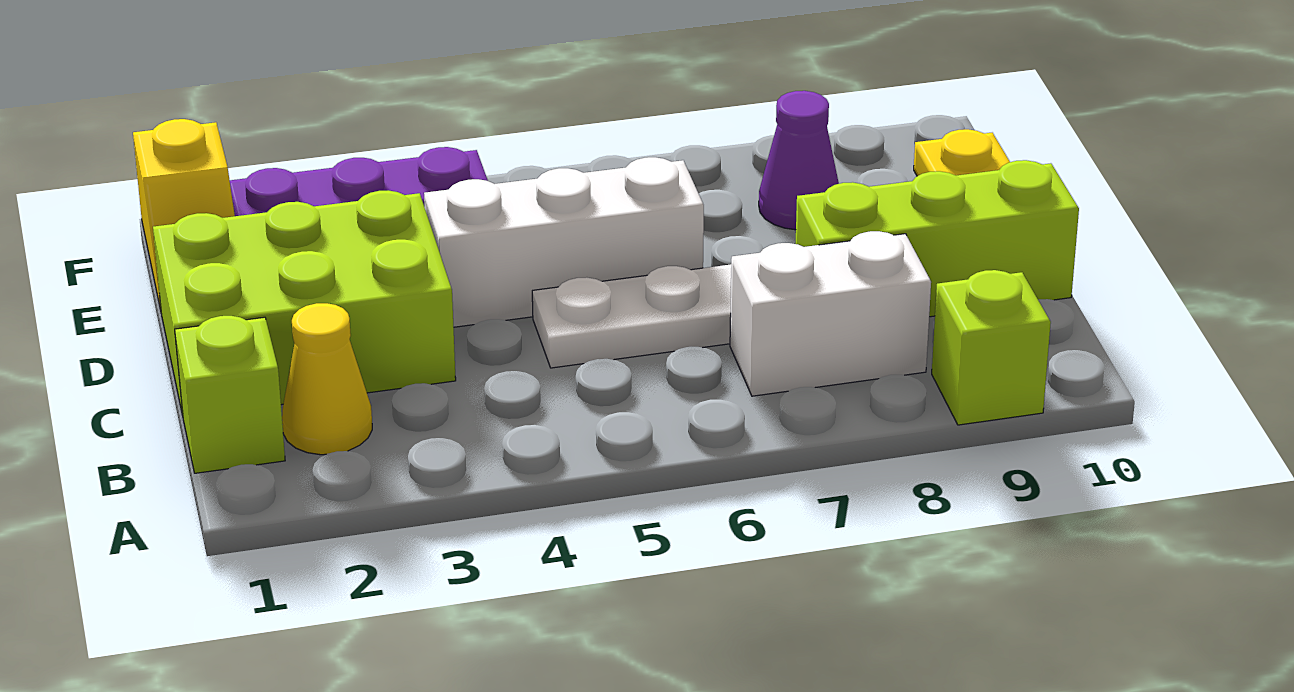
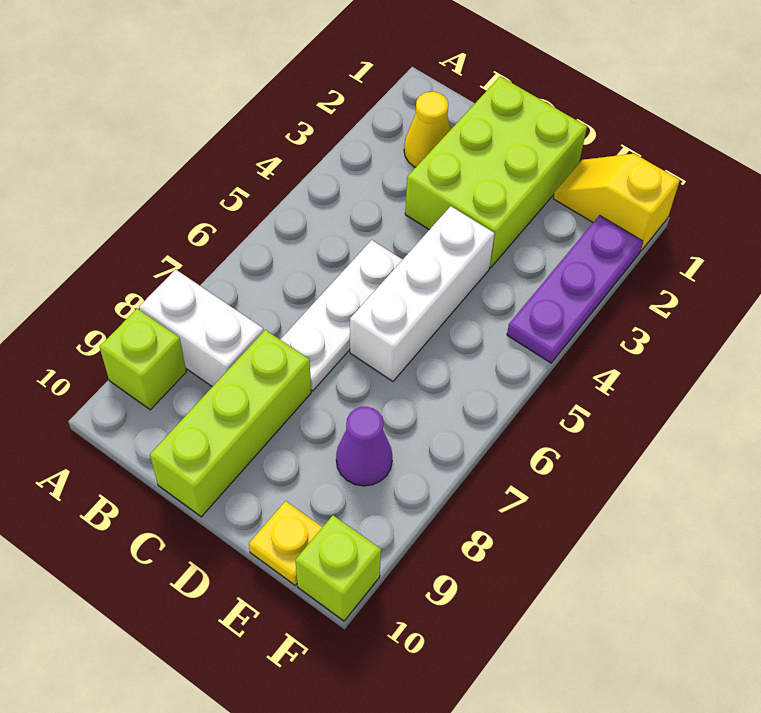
lime brick B1 level 1 -> lime brick F10 level 1
white brick B7:B8 level 1 -> white brick A8:B8 level 1

